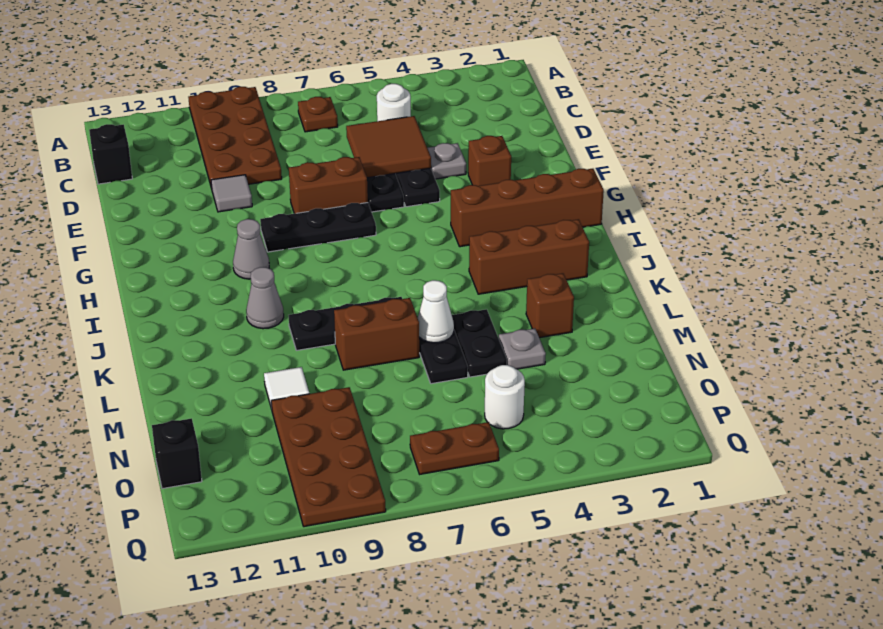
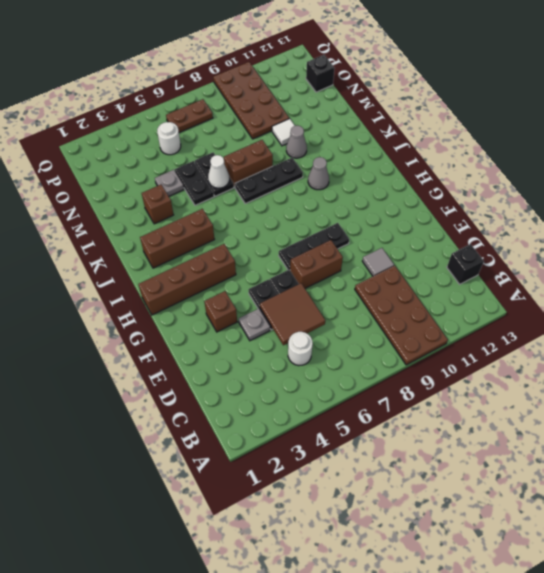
brown plate B7 level 1 -> none
grey cone H10 level 1 -> grey cone L10 level 1

